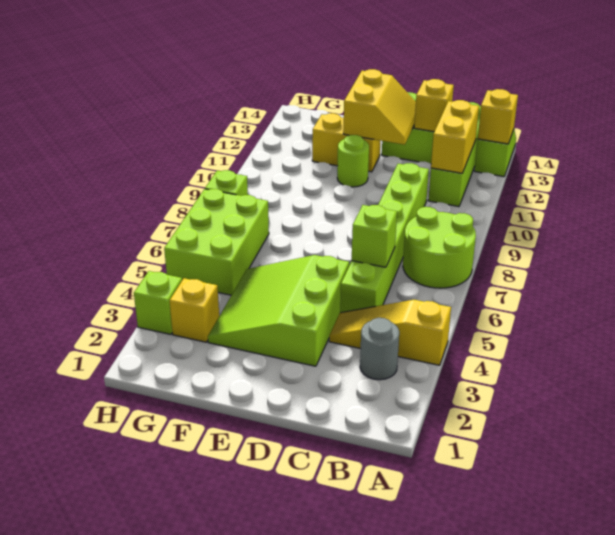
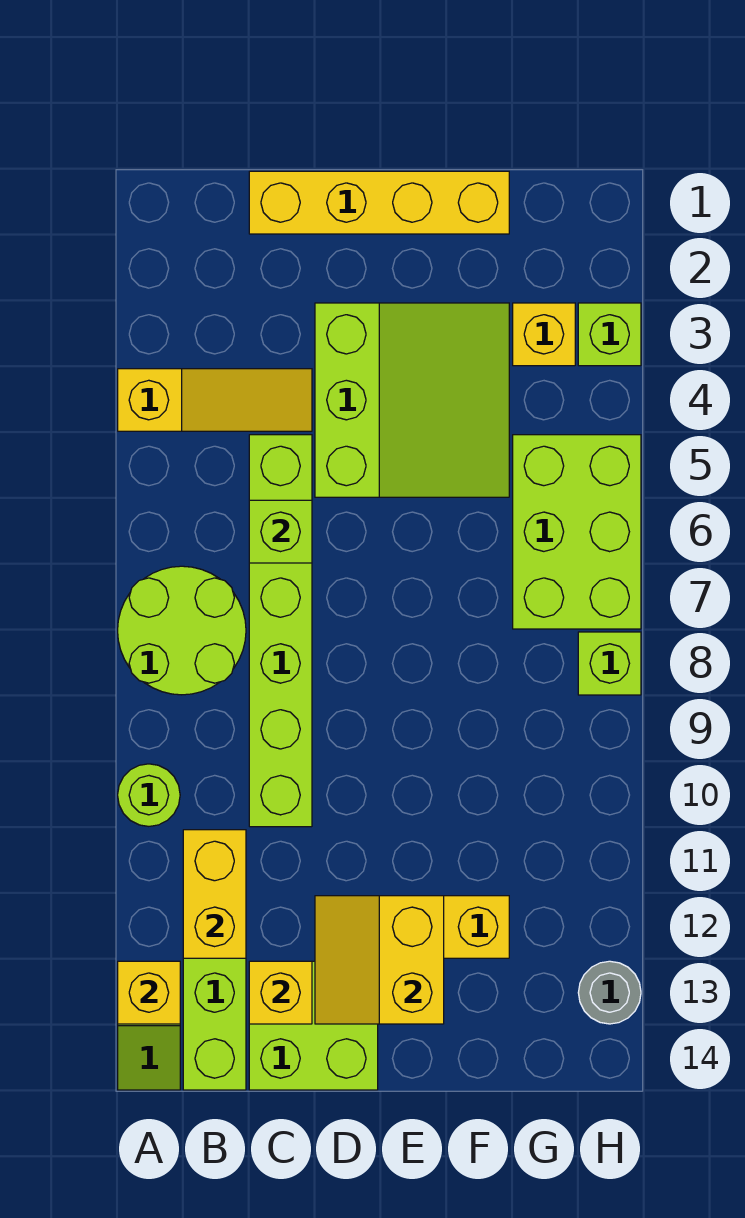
grey round brick B3 level 1 -> grey round brick H13 level 1
none -> yellow brick C1:F1 level 1
lime round brick E11 level 1 -> lime round brick A10 level 1

